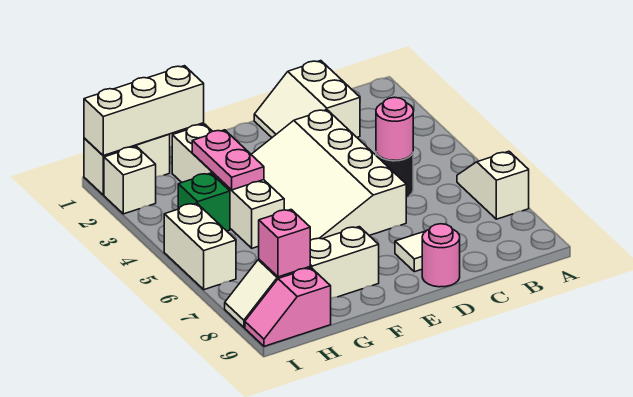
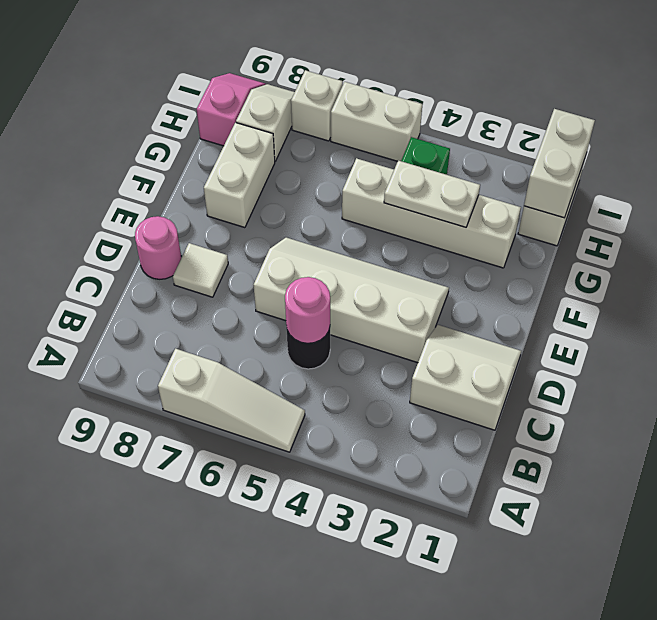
white slope A6:A7 level 1 top 7 -> white slope A5:A7 level 1 top 7
white slope D3:F6 level 1 top D -> white slope D3:E6 level 1 top D
white brick G1:I1 level 2 -> white brick H1:I1 level 2
pink plate G3:G4 level 2 -> white plate G3:G4 level 2
pink brick H8 level 2 -> none
white brick I2 level 1 -> white brick I7 level 1

